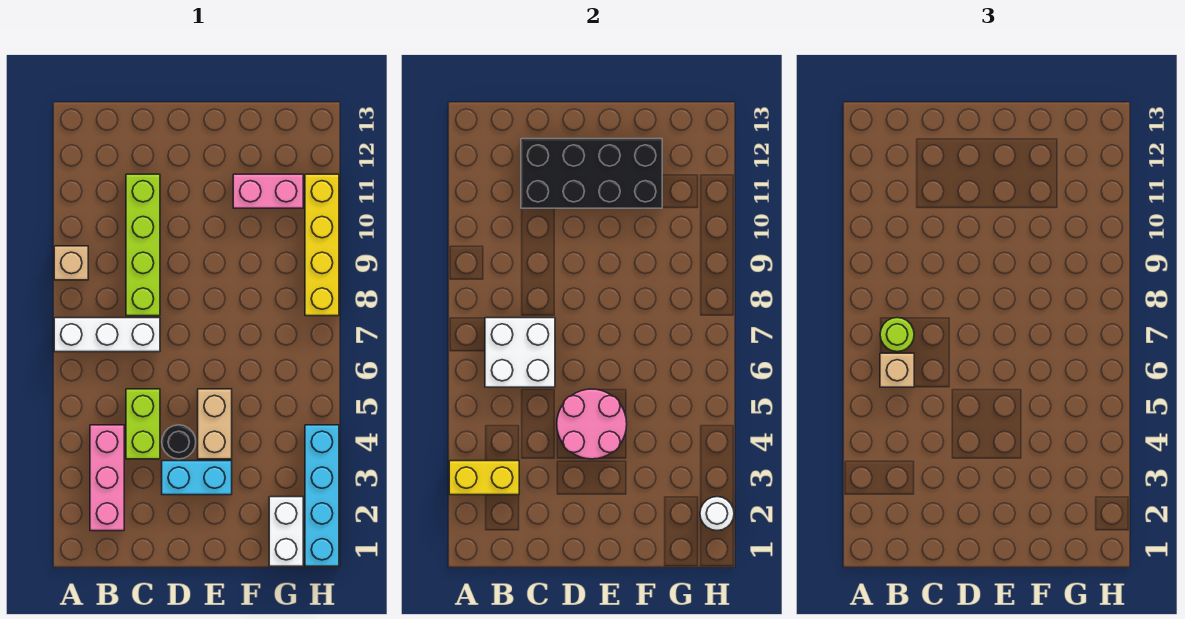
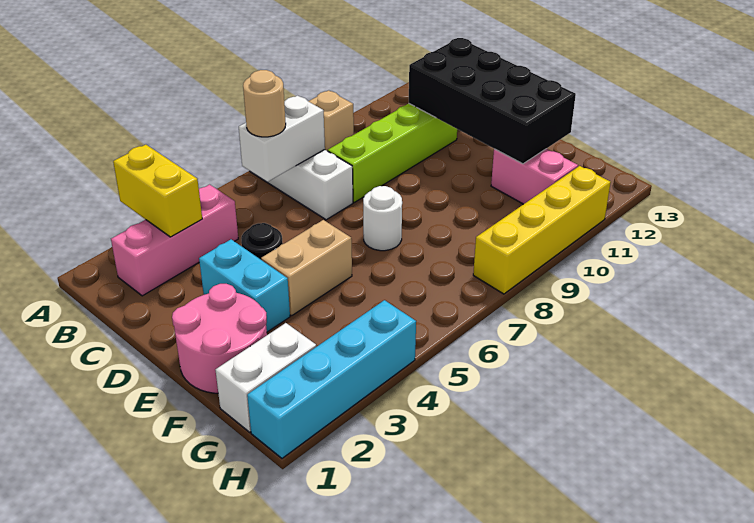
white brick B6:C7 level 2 -> white brick B6:B7 level 2
tan brick B6 level 3 -> tan round brick B6 level 3
lime round brick B7 level 3 -> none
lime brick C4:C5 level 1 -> none
pink round brick D4:E5 level 2 -> pink round brick E1:F2 level 1
white round brick H2 level 2 -> white round brick E7 level 1

